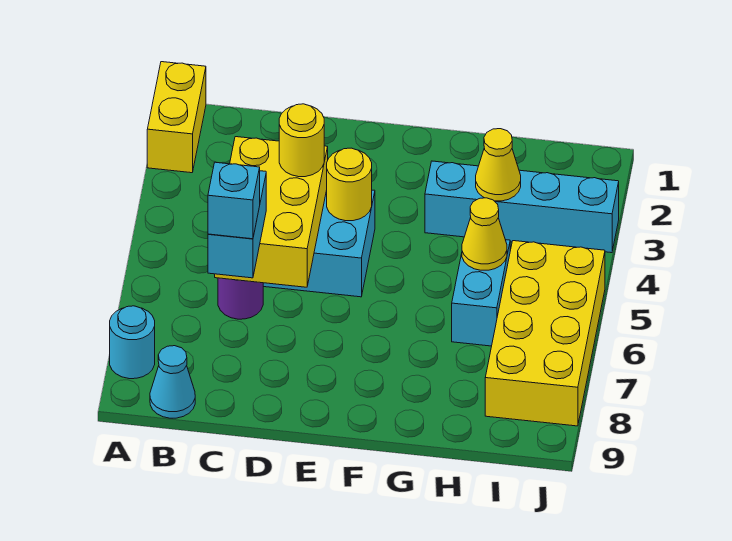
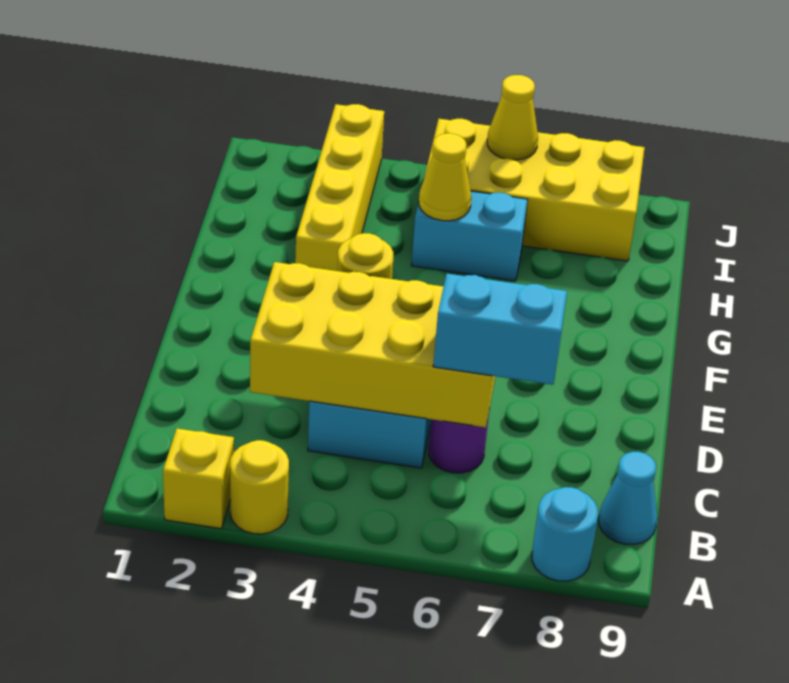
yellow brick A1:A2 level 1 -> yellow brick A2 level 1
yellow brick C4:D6 level 2 -> yellow brick C3:D6 level 2
cyan brick C7 level 4 -> none
yellow round brick D4 level 3 -> yellow round brick A3 level 1
cyan brick G3:J3 level 1 -> yellow brick G3:J3 level 1
yellow cone H3 level 2 -> yellow cone J6 level 2

